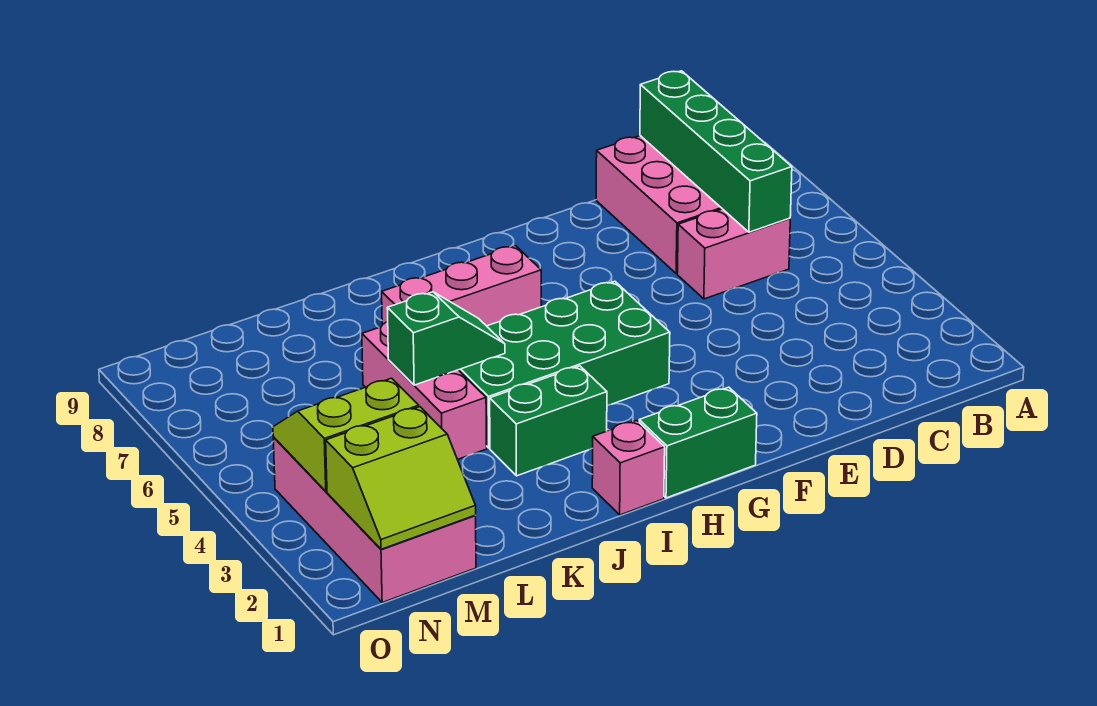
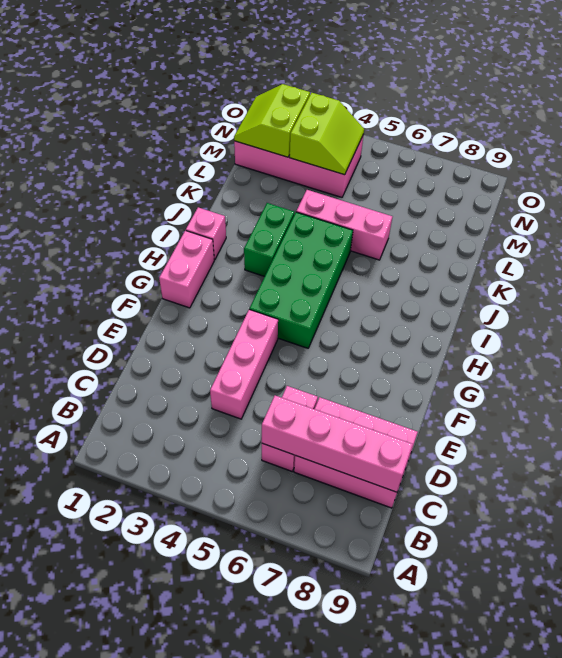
green brick C6:C9 level 2 -> pink brick C6:C9 level 2
green brick G1:H1 level 1 -> pink brick G1:H1 level 1
pink brick H7:J7 level 1 -> pink brick D4:F4 level 1
green slope J5:K5 level 2 top K -> none

